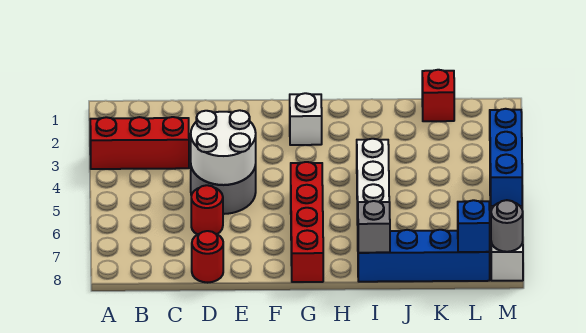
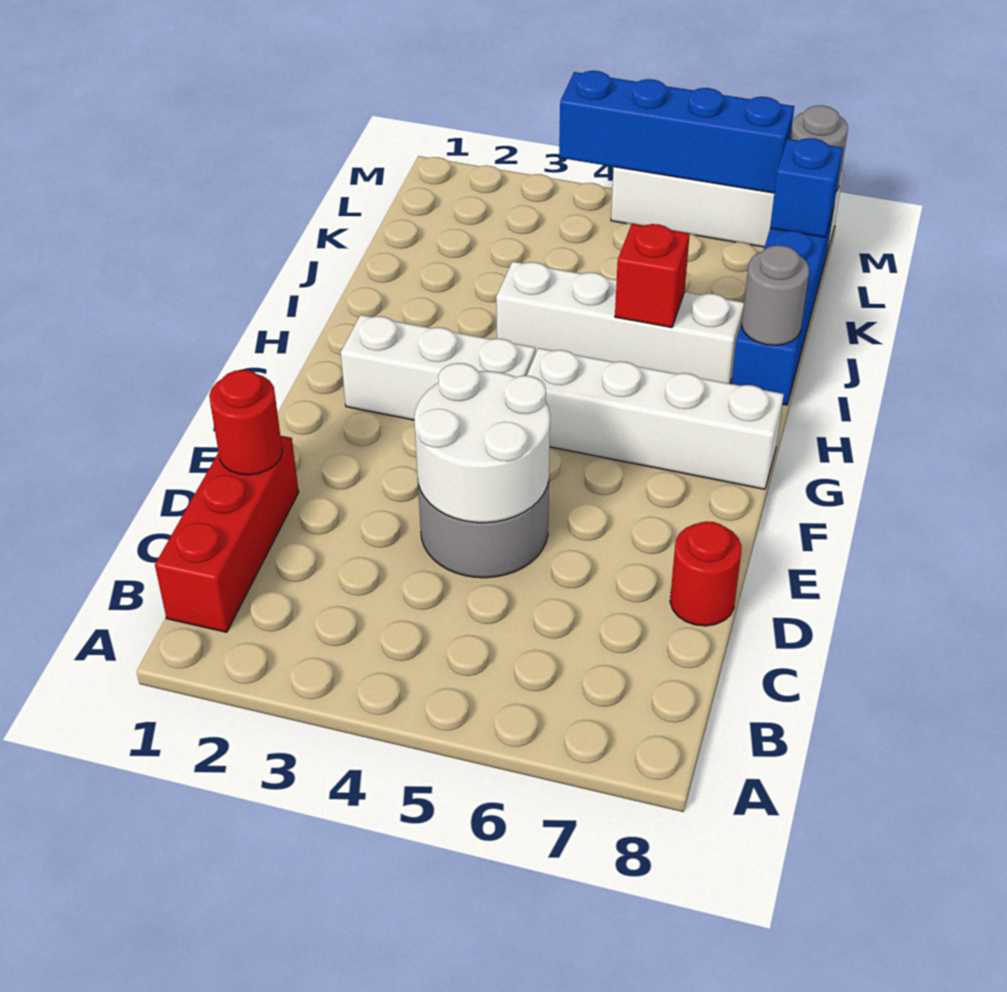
red brick A3:C3 level 1 -> red brick B1:D1 level 1
red round brick D6 level 1 -> red round brick D1 level 2
white brick G2 level 1 -> white brick G2:G4 level 1
red brick G5:G8 level 1 -> white brick G5:G8 level 1
grey brick I8 level 2 -> grey round brick I8 level 2
red brick K1 level 1 -> red brick I6 level 2
blue brick M4:M6 level 2 -> blue brick M4:M7 level 2

